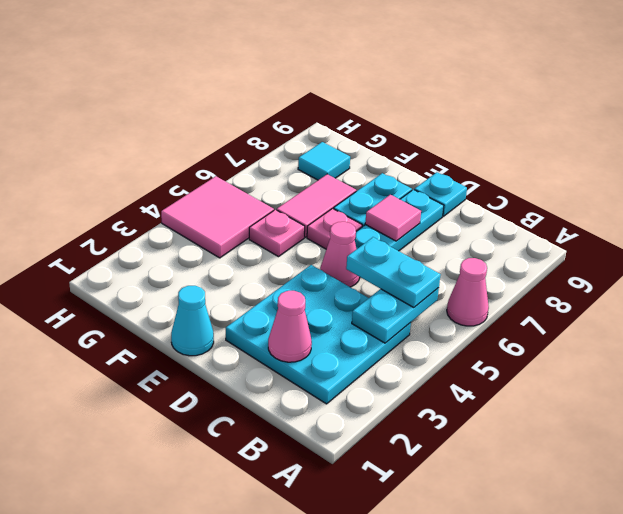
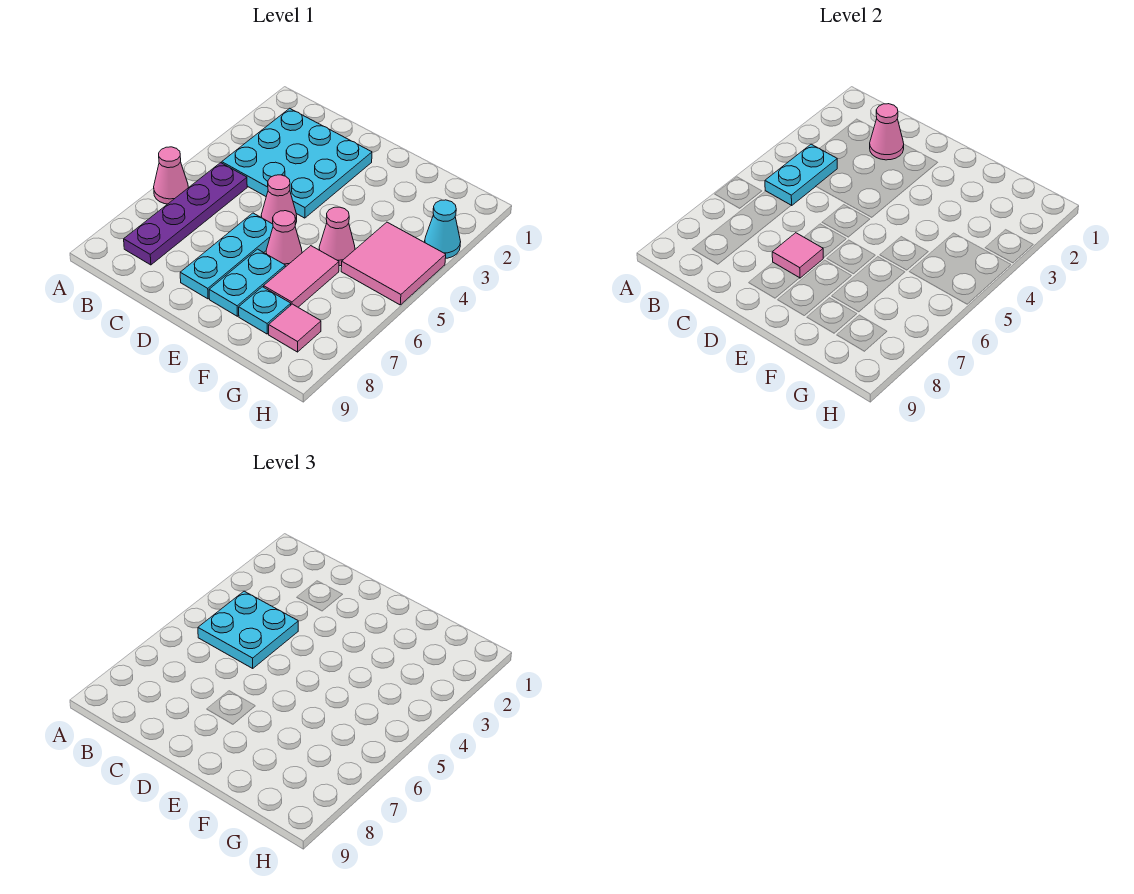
none -> purple plate B5:B8 level 1
cyan plate B5:C5 level 3 -> cyan plate B4:C5 level 3
cyan plate D9 level 1 -> cyan plate F8 level 1
cyan cone E1 level 1 -> cyan cone H3 level 1
pink plate E6 level 1 -> pink cone E6 level 1
pink plate F5 level 1 -> pink cone F5 level 1
cyan tile G8 level 1 -> pink tile G8 level 1

